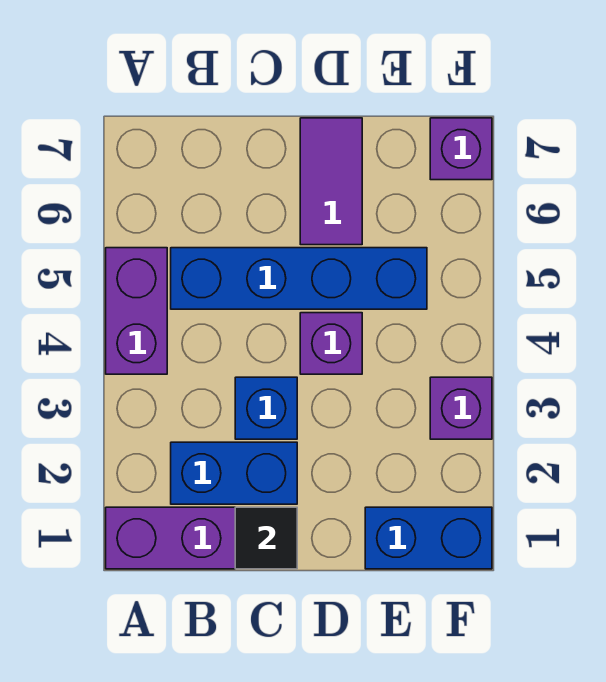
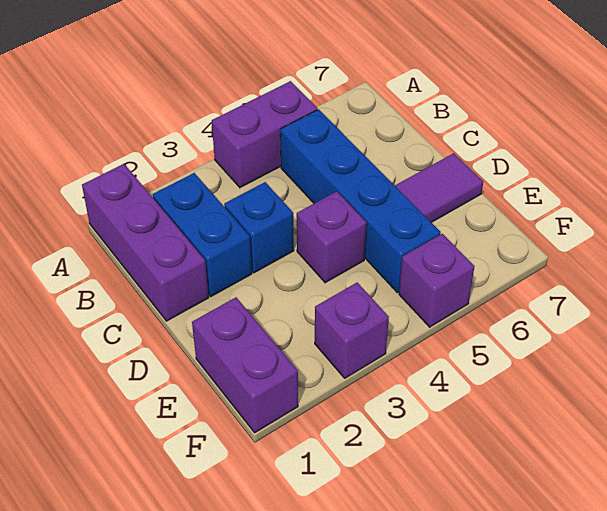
black tile C1 level 2 -> none
blue brick E1:F1 level 1 -> purple brick E1:F1 level 1
purple brick F7 level 1 -> purple brick F5 level 1

